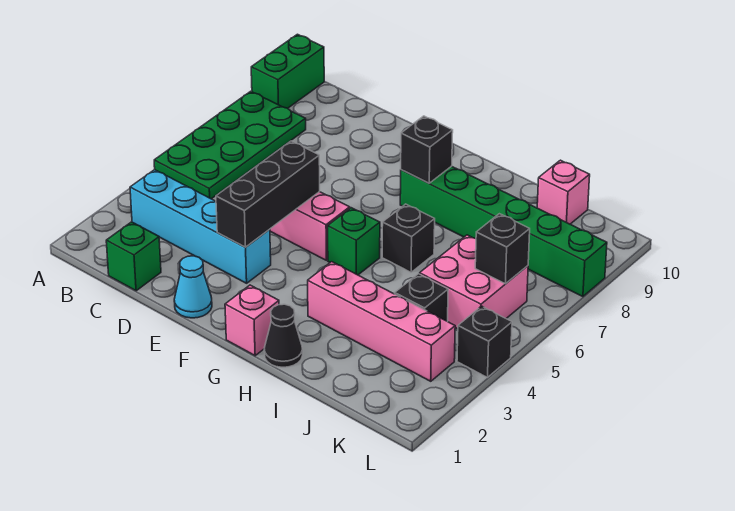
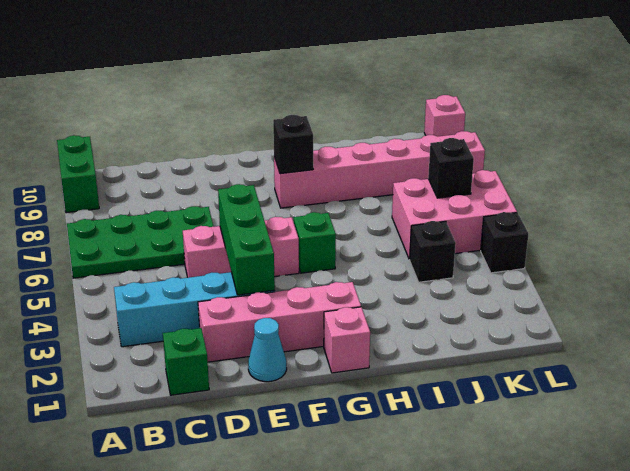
green plate A5:B8 level 1 -> green plate A6:D7 level 1
black brick E3:E5 level 2 -> green brick E3:E5 level 2
green brick G8:L8 level 1 -> pink brick G8:L8 level 1
black cone H1 level 1 -> none
pink brick H3:K3 level 1 -> pink brick D2:G2 level 1
black brick H6 level 1 -> none
pink brick J5:K6 level 1 -> pink brick J5:L6 level 1
pink brick J10 level 1 -> pink brick L10 level 1

